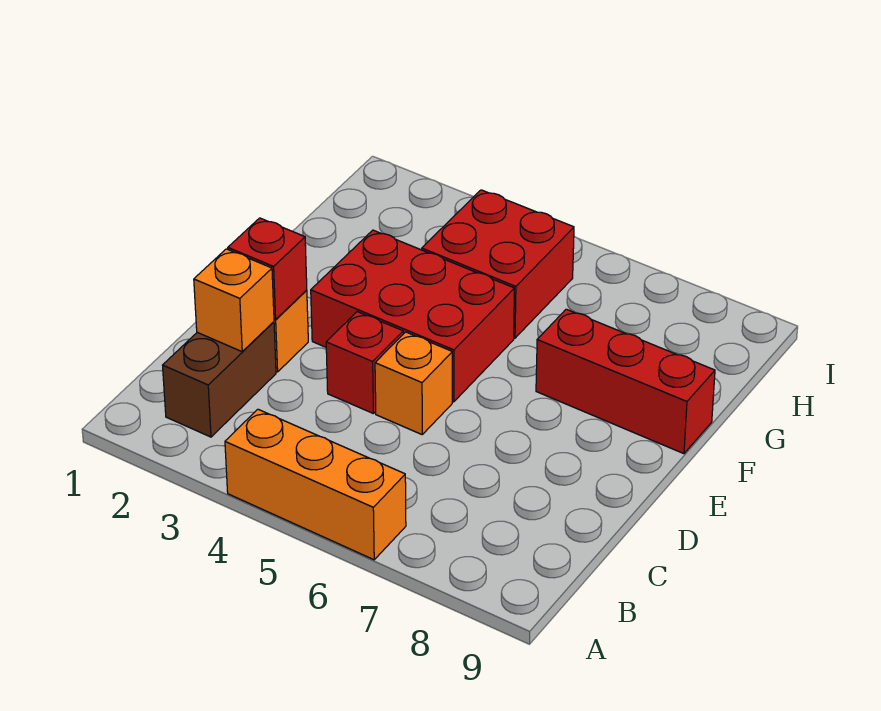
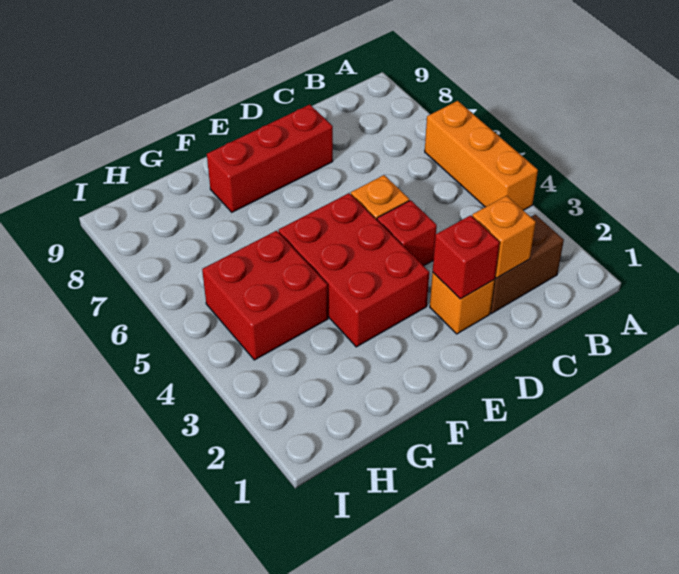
red brick F7:F9 level 1 -> red brick D8:F8 level 1

